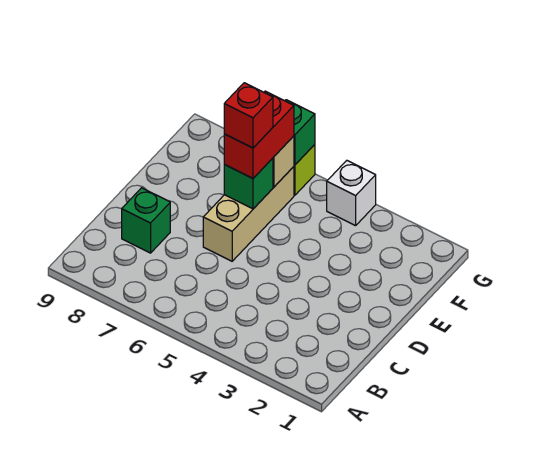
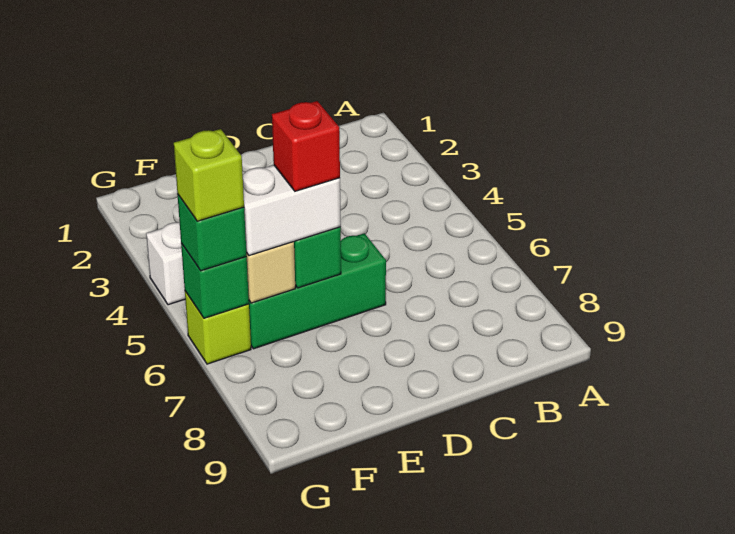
green brick C8 level 1 -> green brick G6 level 3
tan brick D6:F6 level 1 -> green brick D6:F6 level 1
red brick E6:F6 level 3 -> white brick E6:F6 level 3
none -> lime brick G6 level 4

